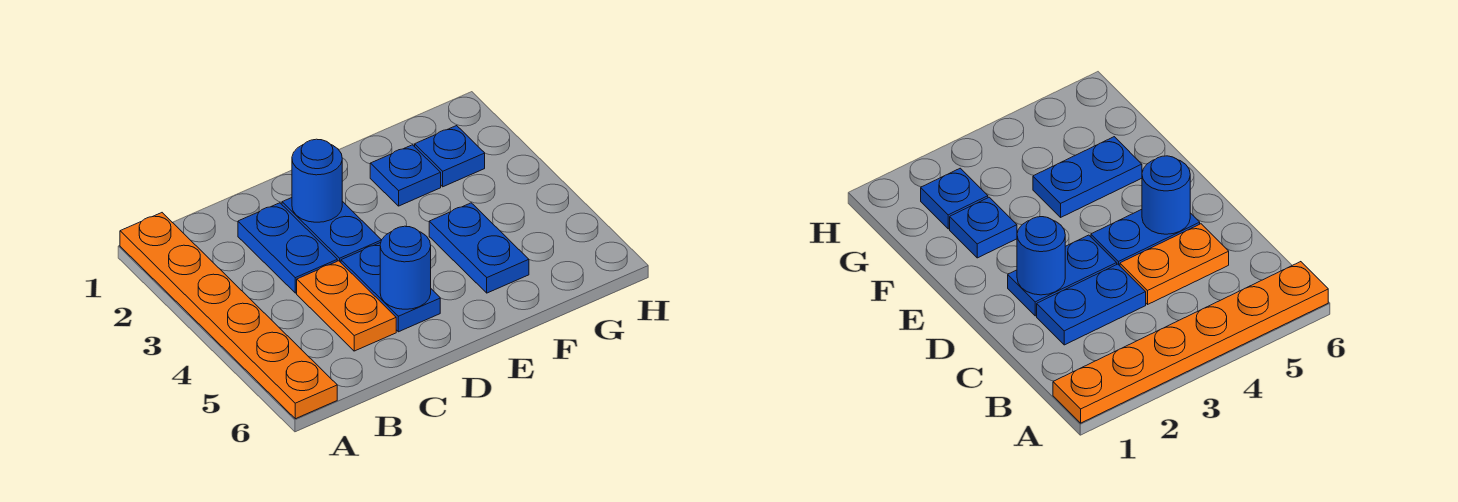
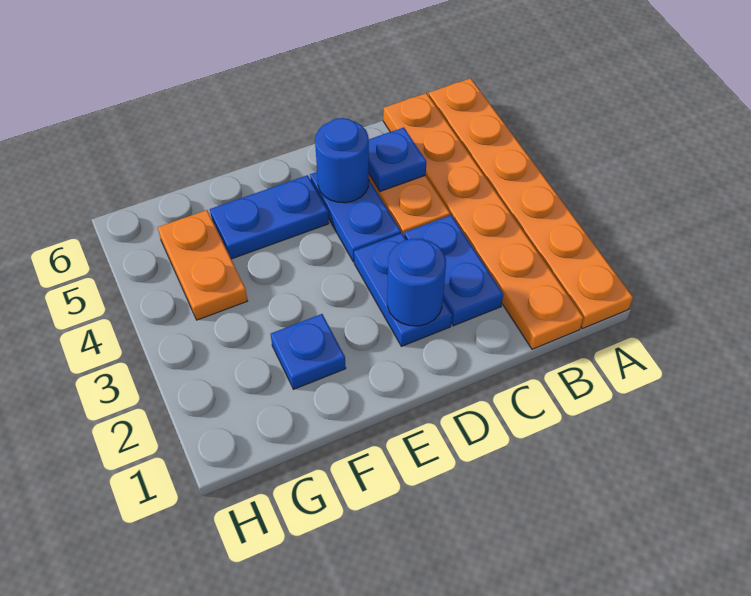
none -> orange plate B1:B6 level 1
blue plate F4:F5 level 1 -> blue plate E5:F5 level 1
blue plate G2 level 1 -> blue plate C5 level 2
none -> orange plate G4:G5 level 1

